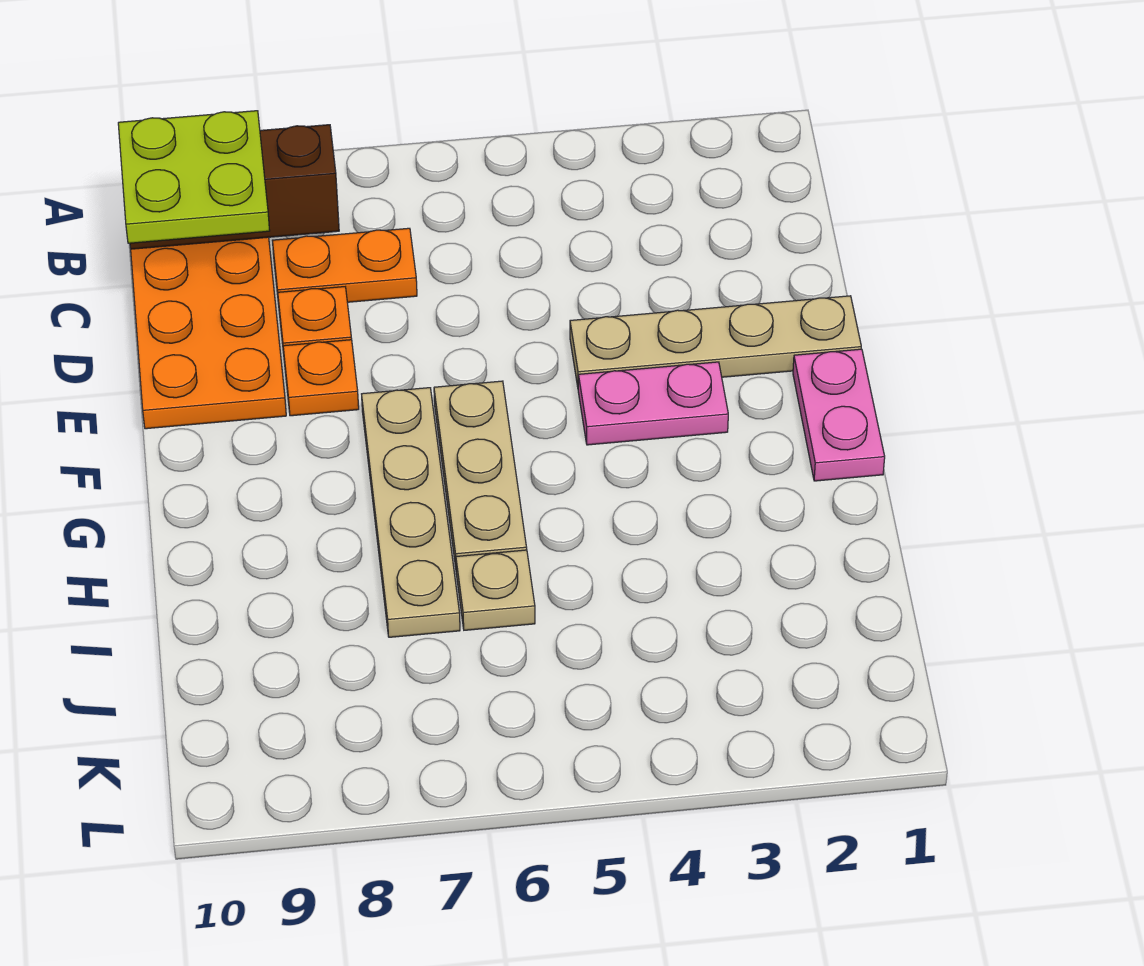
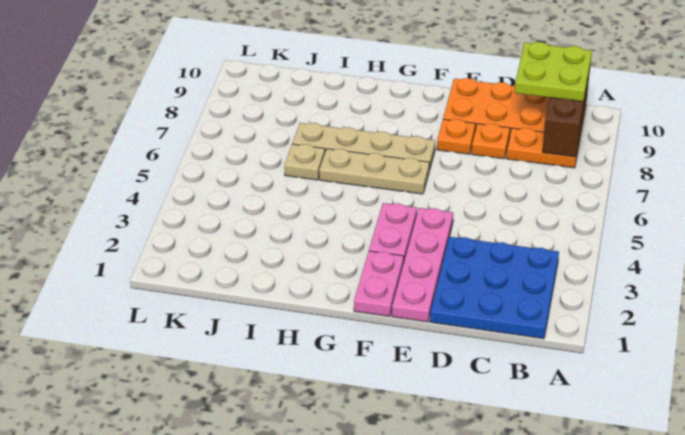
none -> blue plate B1:D3 level 1
orange plate C7:C8 level 1 -> orange plate B8:C8 level 1
tan plate E1:E4 level 1 -> pink plate E1:E4 level 1
pink plate F1:G1 level 1 -> pink plate F1:F2 level 1

